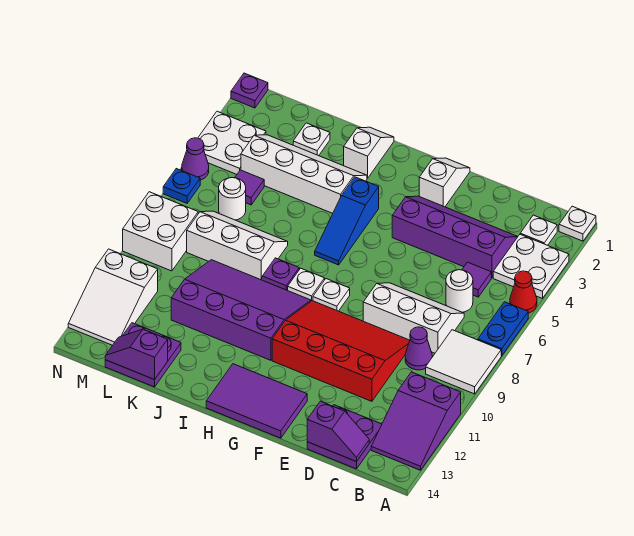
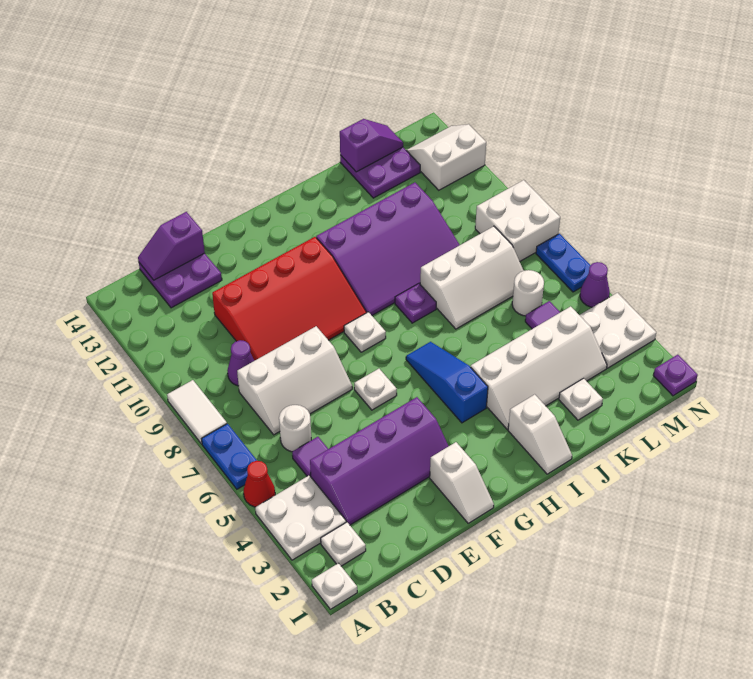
white tile A8:B9 level 1 -> white tile A8:A9 level 1
purple slope A11:B13 level 1 top 11 -> none
purple tile F13:H14 level 1 -> none
white plate H8 level 1 -> white plate F6 level 1
white slope M11:N13 level 1 top 11 -> white slope M12:N13 level 1 top 12
blue plate N6 level 1 -> blue plate N6:N7 level 1

